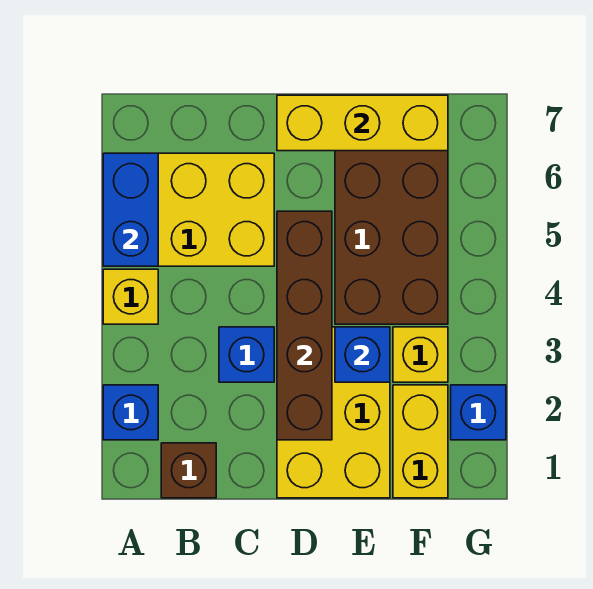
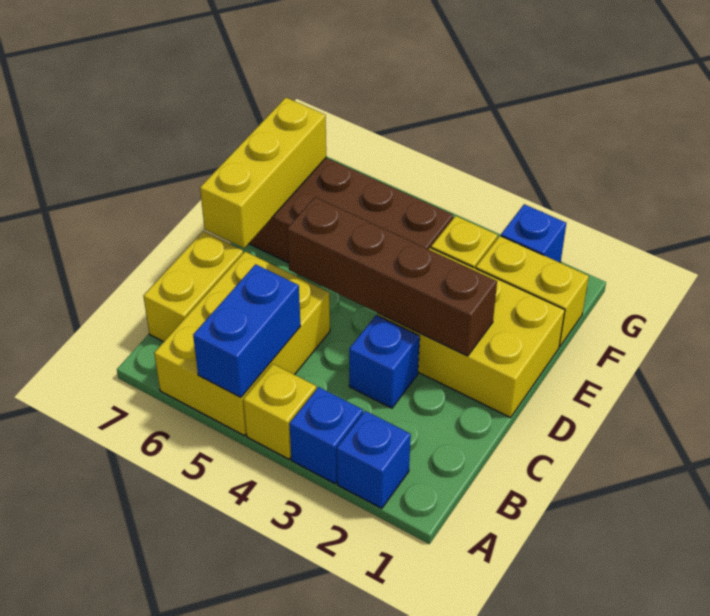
blue brick A5:A6 level 2 -> blue brick A5:B5 level 2
brown brick B1 level 1 -> none
none -> yellow brick B7:C7 level 1
blue brick E3 level 2 -> blue brick A3 level 1

